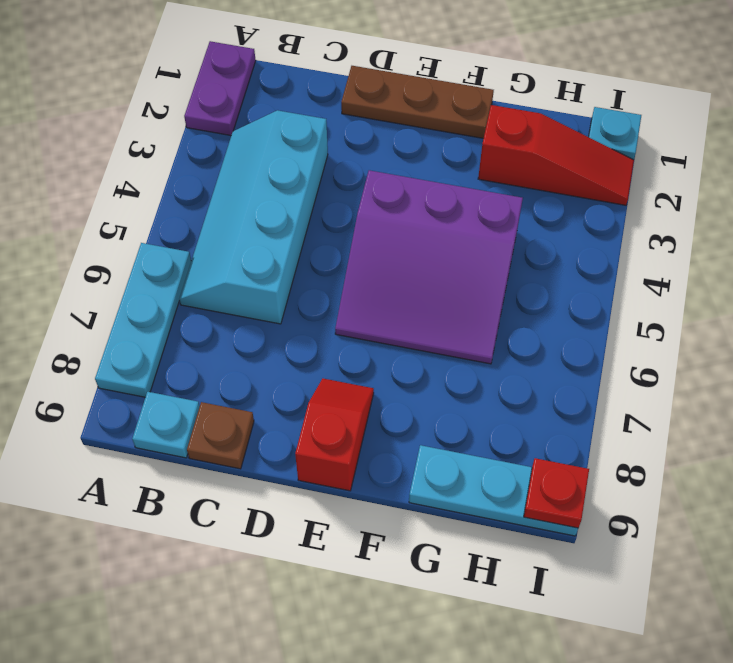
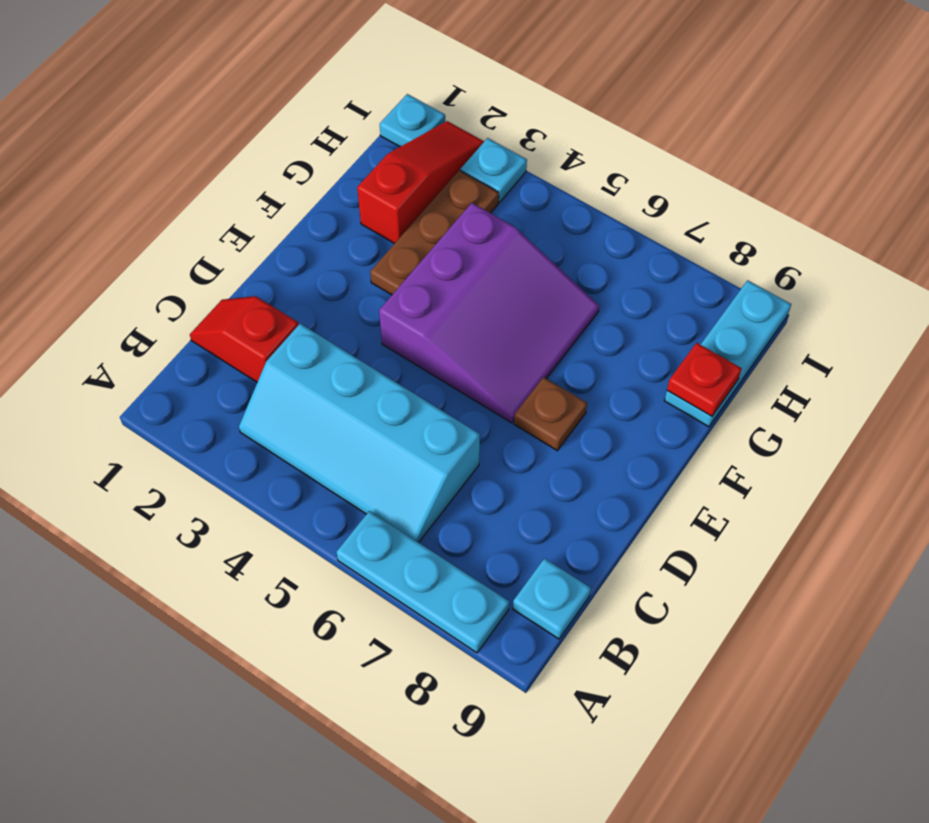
purple plate A1:A2 level 1 -> none
brown plate C9 level 1 -> brown plate E7 level 1
brown plate D1:F1 level 1 -> brown plate F3:H3 level 1
red slope E8:E9 level 1 top 9 -> red slope C1:C2 level 1 top 2
none -> cyan plate I3 level 1
red plate I9 level 2 -> red plate G9 level 2

